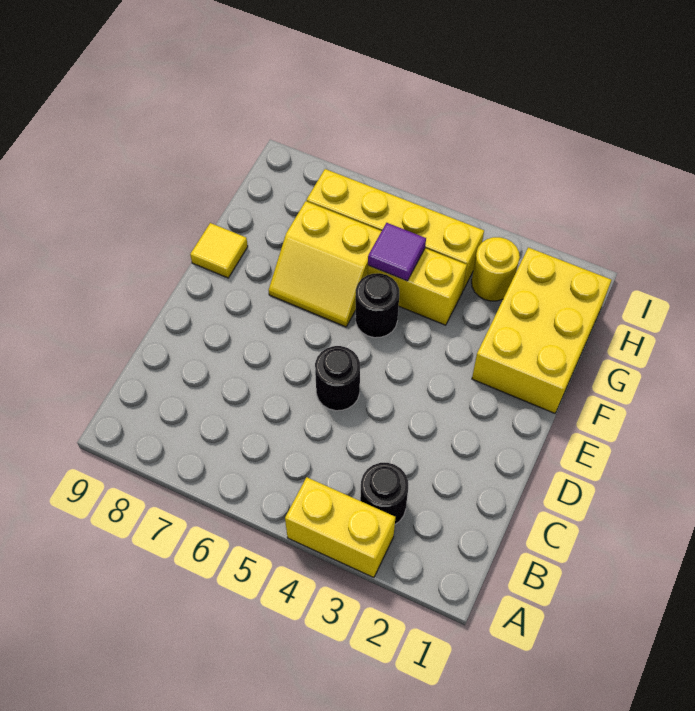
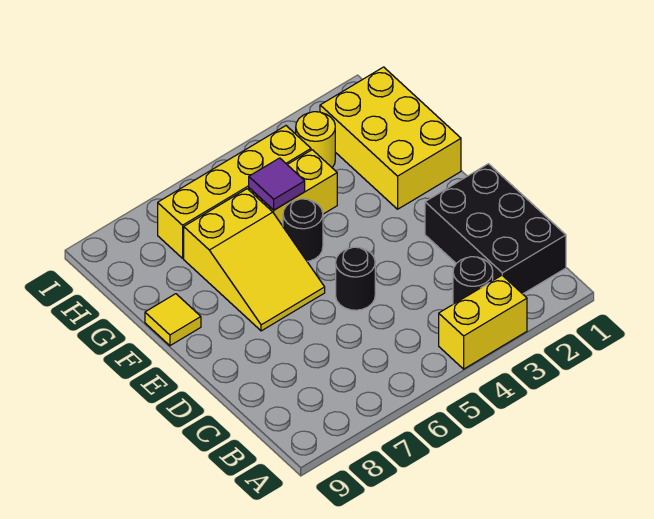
none -> black brick B1:D2 level 1
yellow slope F6:G7 level 1 top G -> yellow slope E6:G7 level 1 top G

